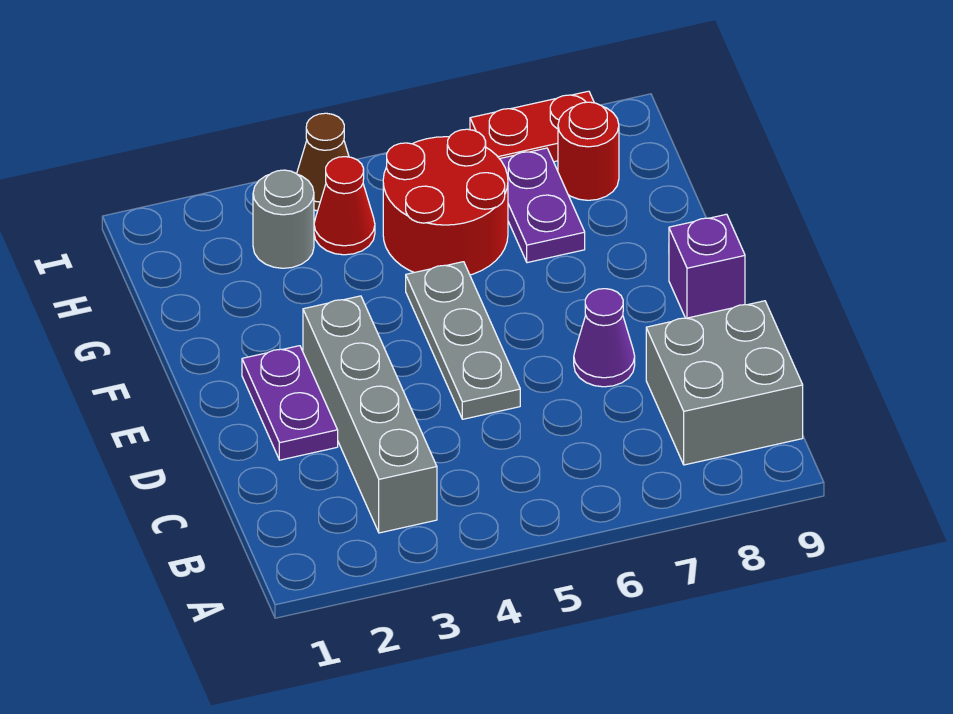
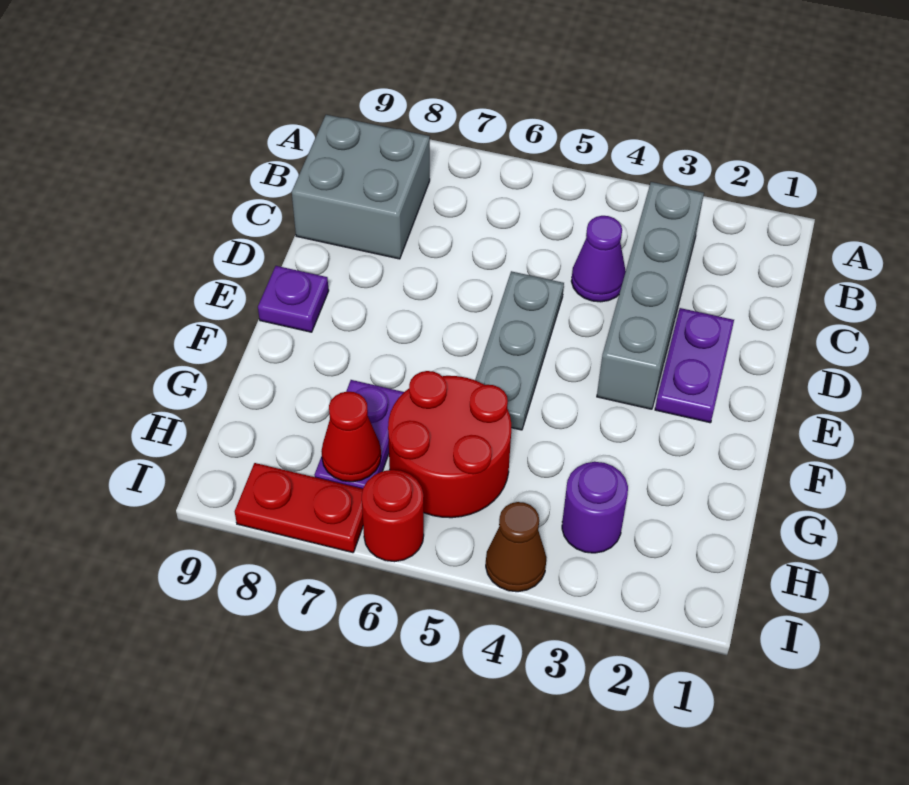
purple cone D7 level 1 -> purple cone C4 level 1
purple brick E9 level 1 -> purple plate E9 level 1
grey round brick H3 level 1 -> purple round brick H3 level 1
red cone H4 level 1 -> red cone H7 level 2
red round brick H8 level 1 -> red round brick I6 level 1

